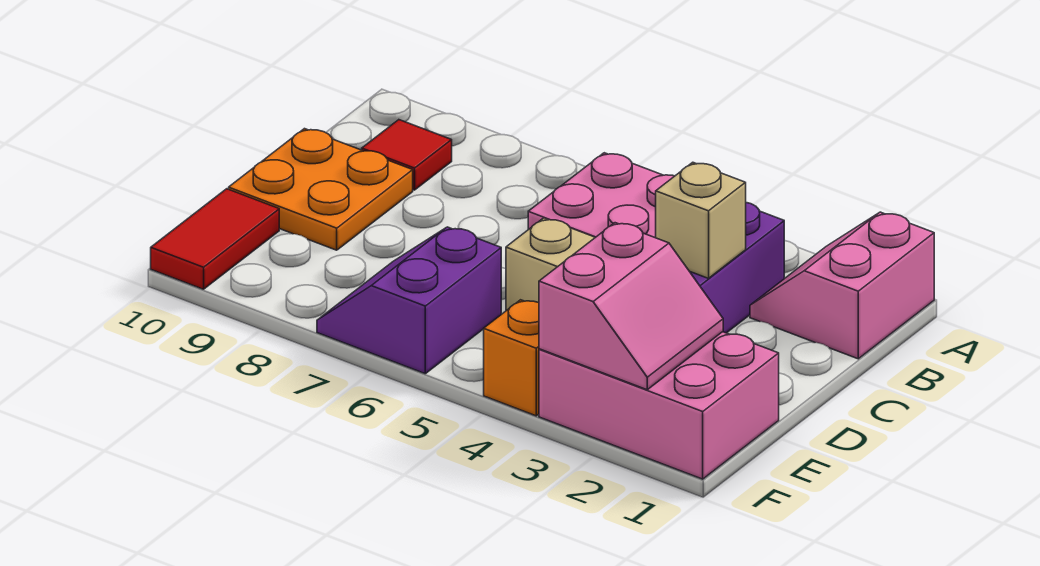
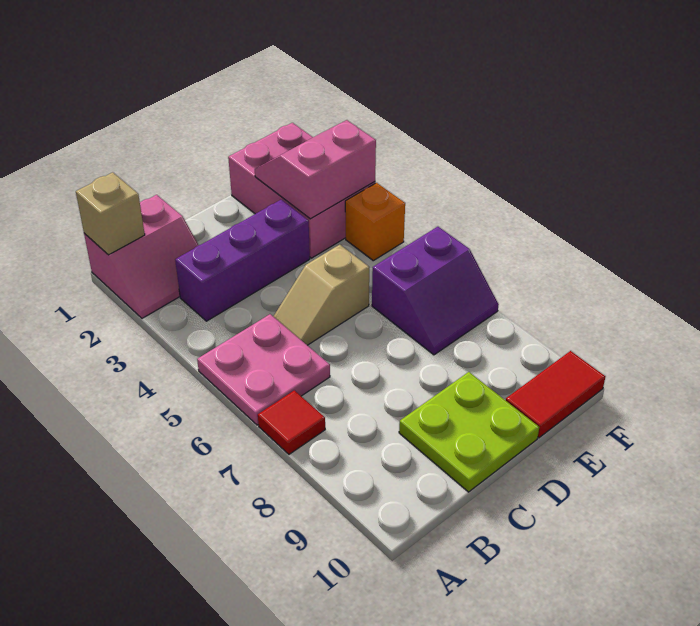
red tile B9 level 1 -> red tile A7 level 1
tan brick C3 level 2 -> tan brick A1 level 2
orange plate C9:D10 level 1 -> lime plate C9:D10 level 1

